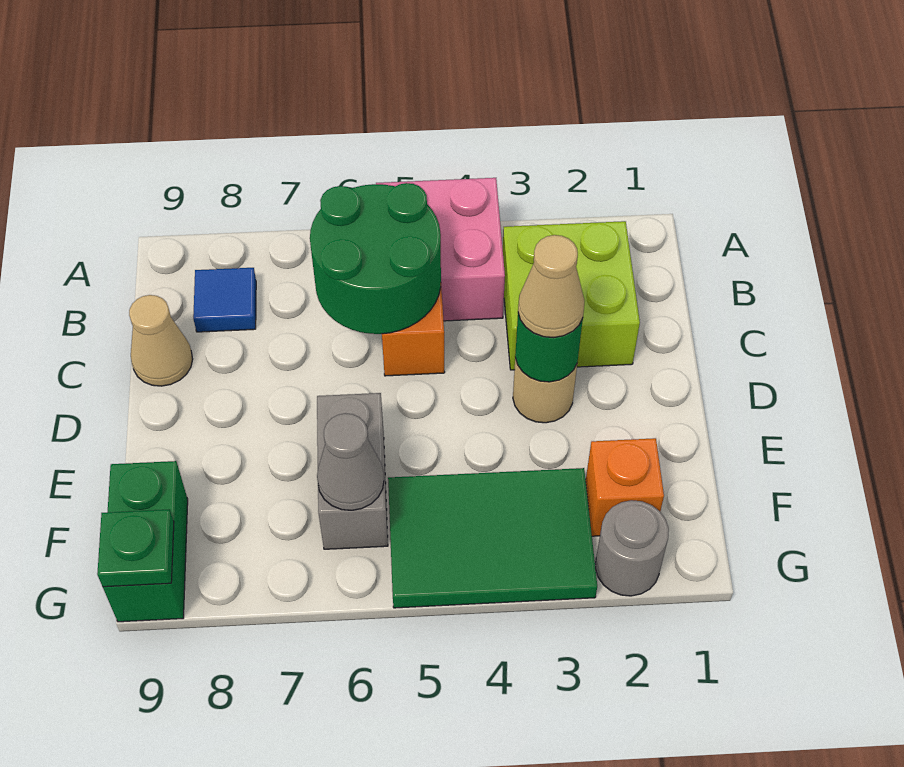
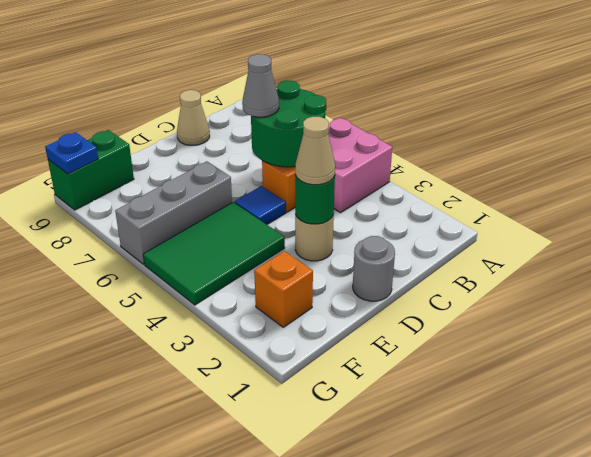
lime brick B2:C3 level 1 -> none
blue tile B8 level 1 -> blue tile D5 level 1
grey brick E6:F6 level 1 -> grey brick E6:G6 level 1
green tile F3:G5 level 1 -> green tile E4:G5 level 1
grey cone F6 level 2 -> grey cone C6 level 3
grey round brick G2 level 1 -> grey round brick D1 level 1
green plate G9 level 2 -> blue plate G9 level 2

